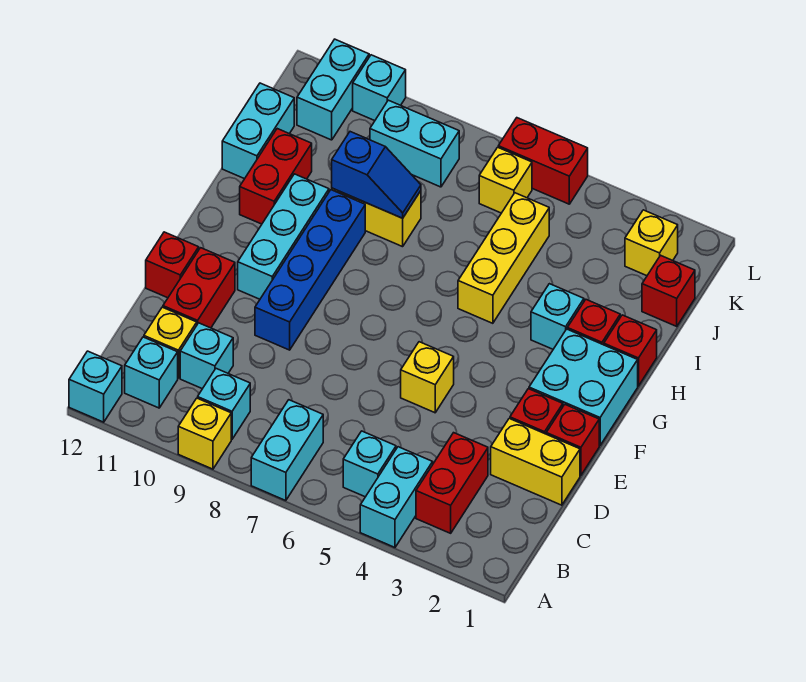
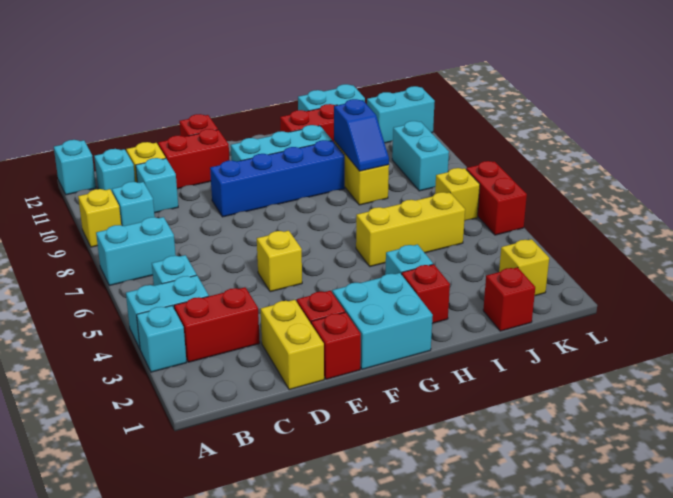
red brick H1 level 1 -> none
cyan brick L10 level 1 -> cyan brick A3 level 1

